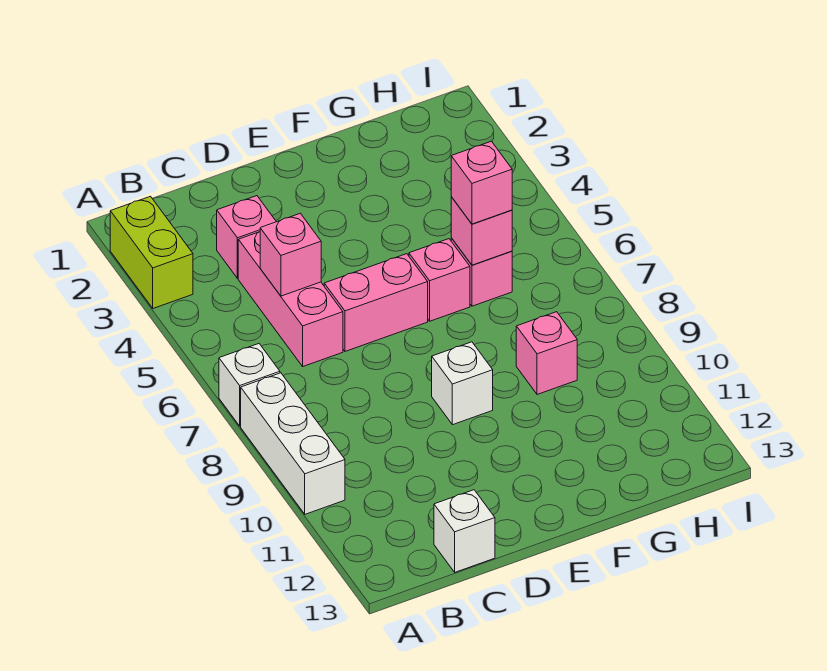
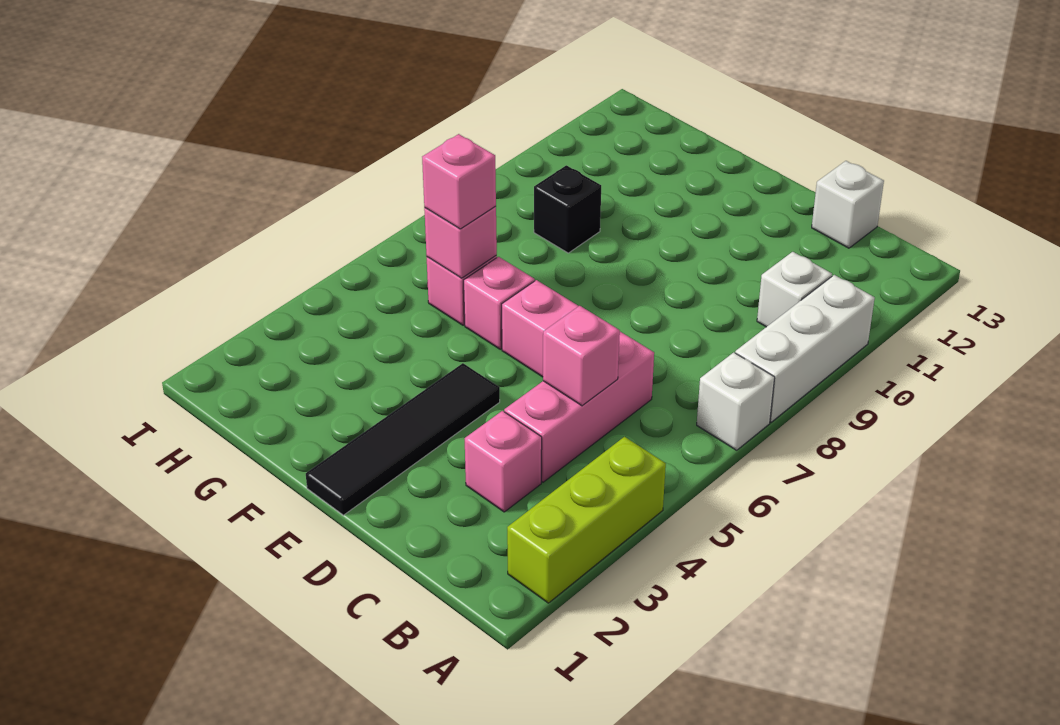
lime brick A2:A3 level 1 -> lime brick A2:A4 level 1
none -> black tile E1:E4 level 1
white brick E9 level 1 -> white brick B10 level 1
pink brick G9 level 1 -> black brick G9 level 1

